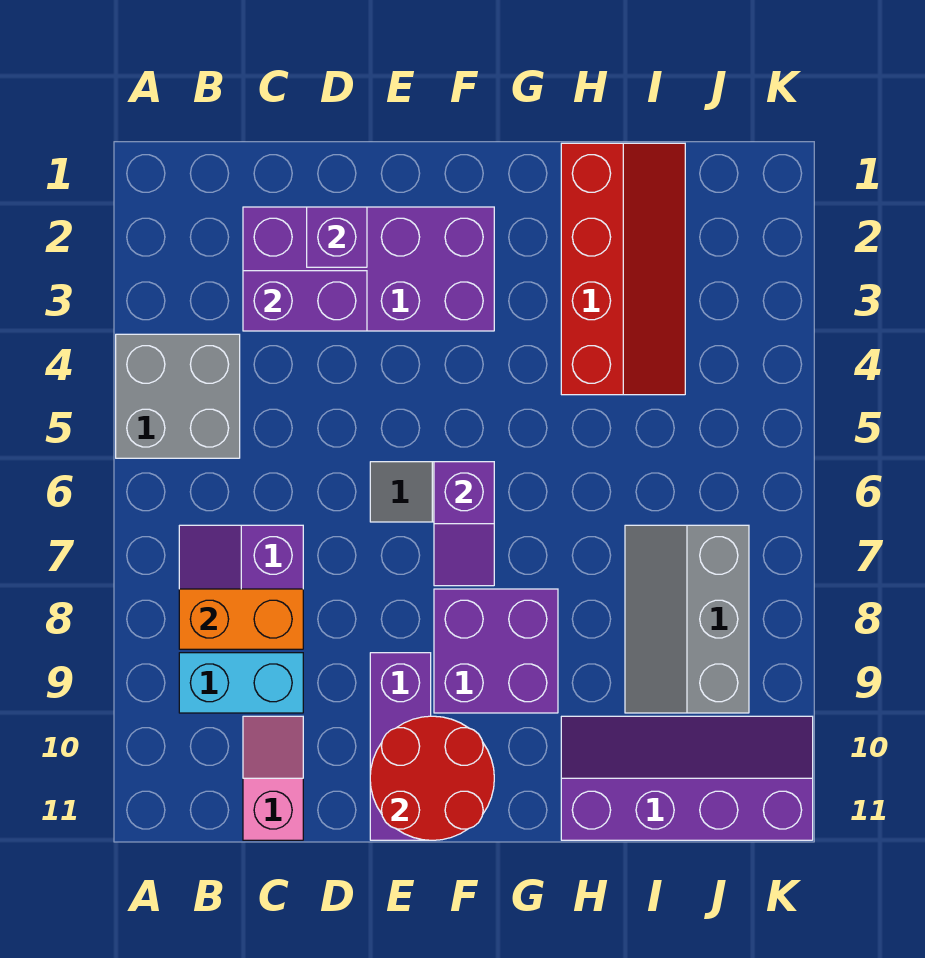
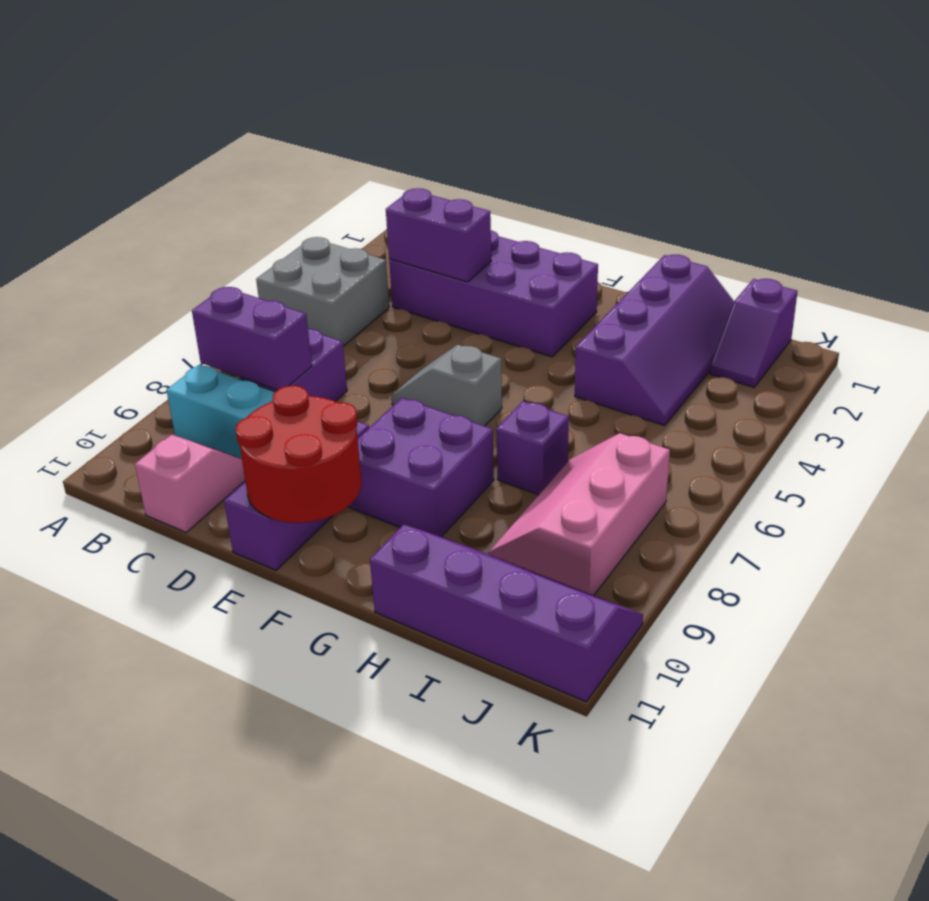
orange brick B8:C8 level 2 -> purple brick B8:C8 level 2
purple brick D2 level 2 -> purple brick H7 level 1
purple slope F6:F7 level 2 top 6 -> purple slope J1:J2 level 1 top 1
red slope H1:I4 level 1 top H -> purple slope H1:I4 level 1 top H
grey slope I7:J9 level 1 top J -> pink slope I7:J9 level 1 top J

